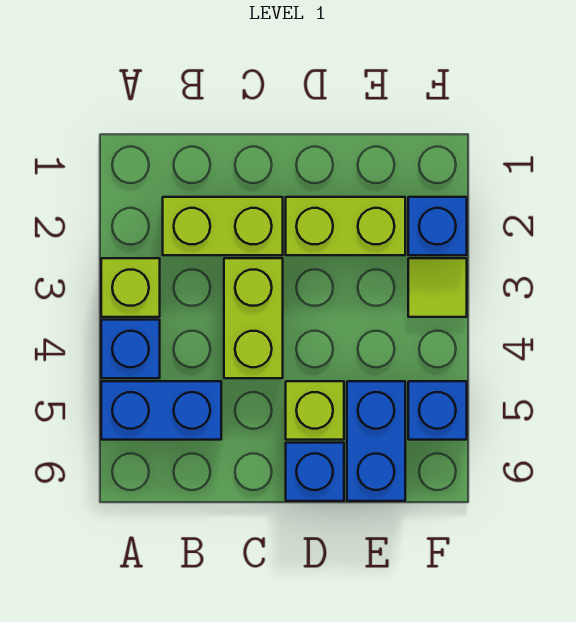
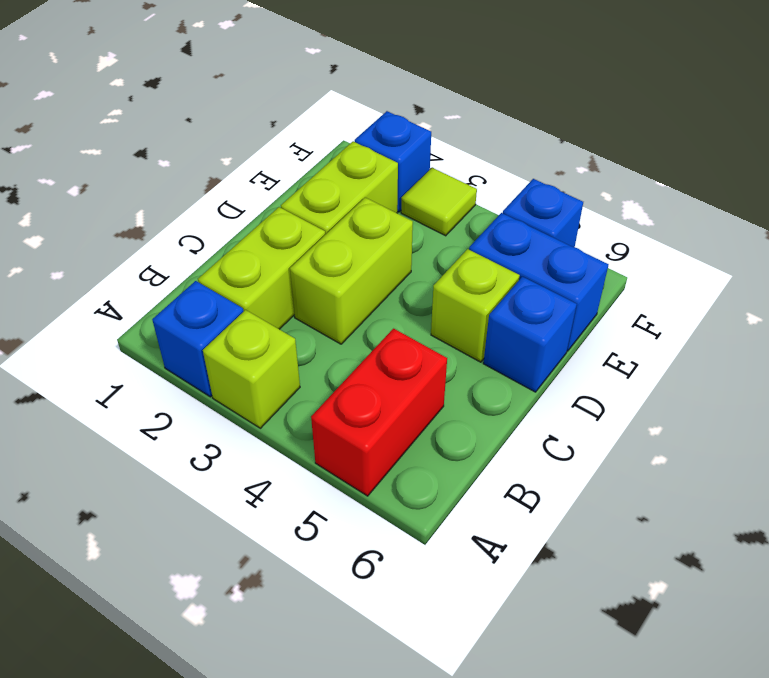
blue brick A4 level 1 -> blue brick A2 level 1
blue brick A5:B5 level 1 -> red brick A5:B5 level 1
lime brick C3:C4 level 1 -> lime brick C3:D3 level 1

